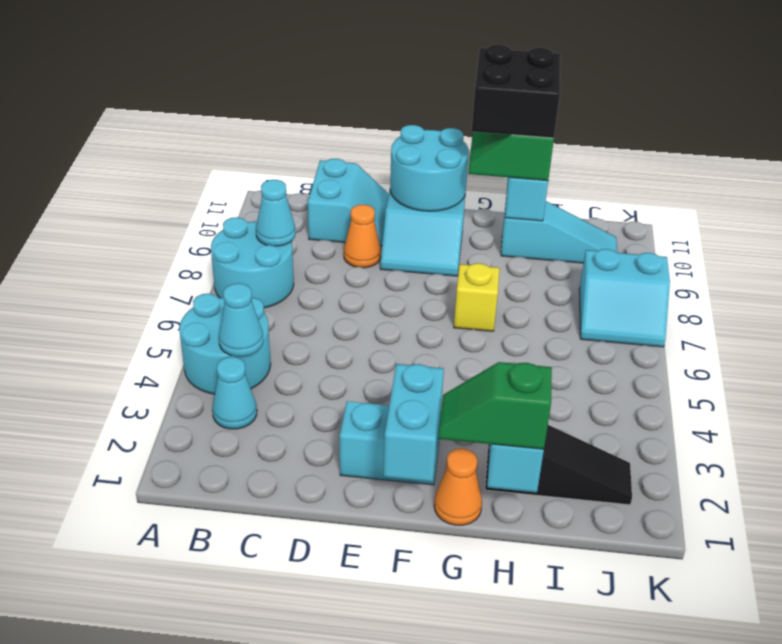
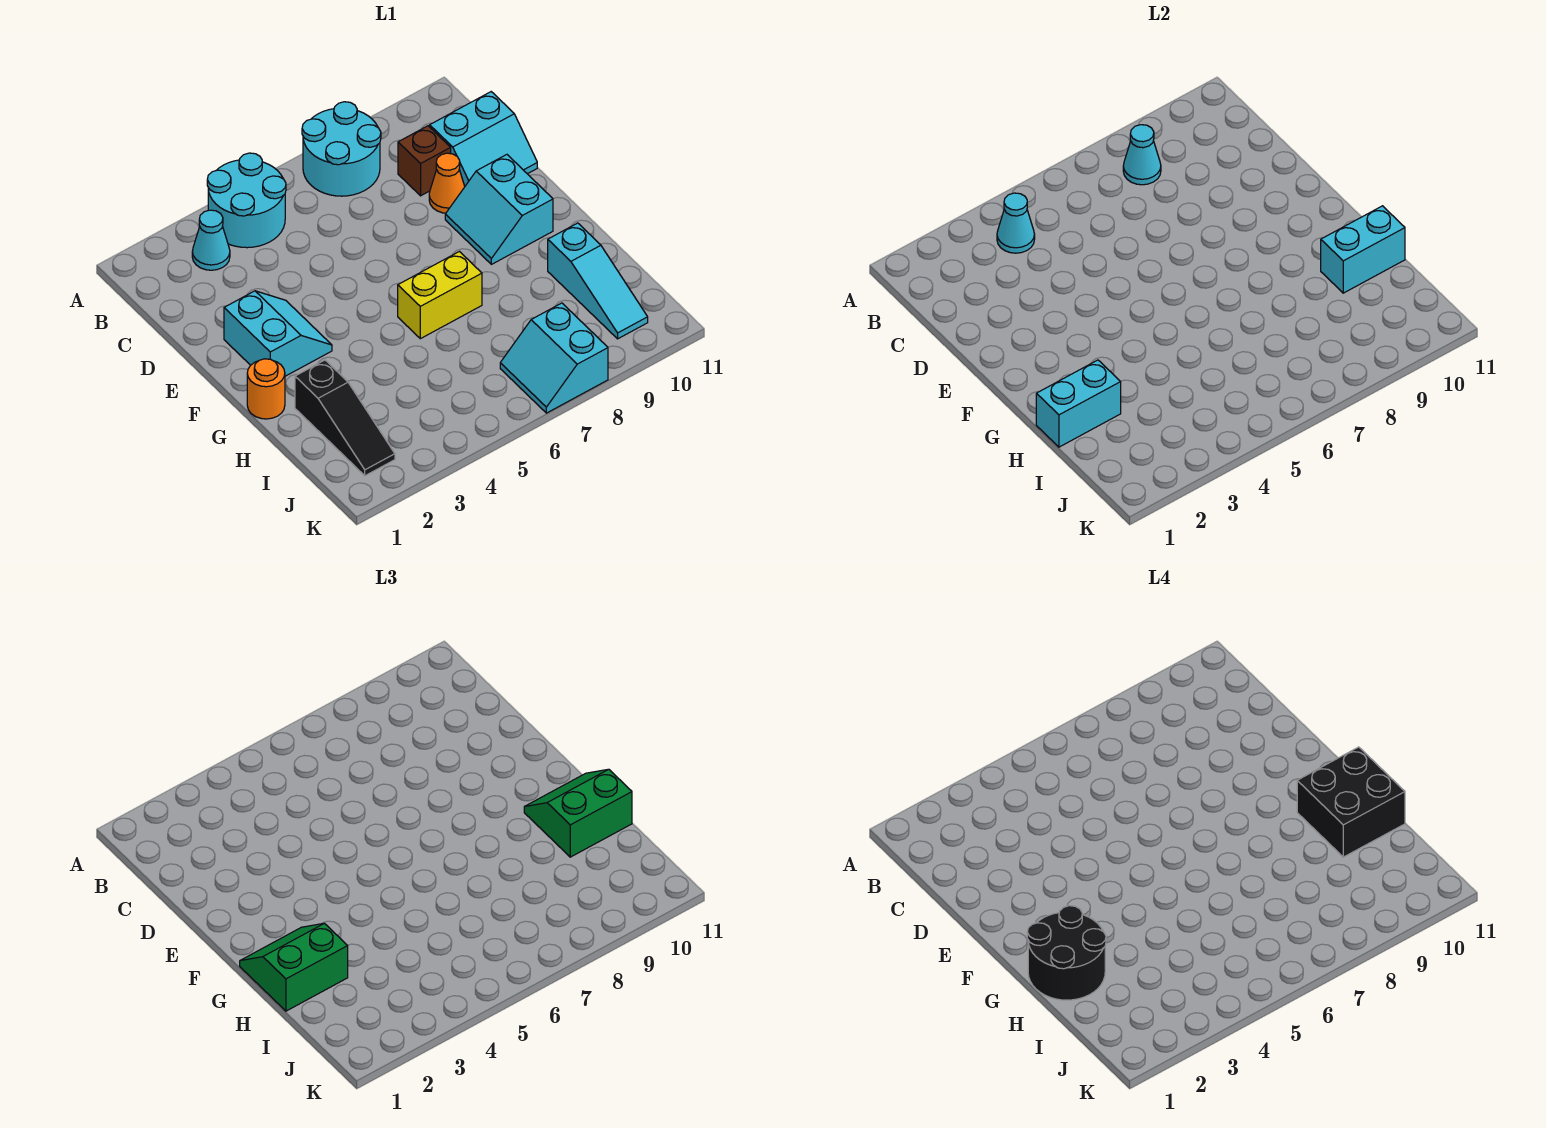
none -> brown brick C9 level 1
cyan round brick E10:F11 level 2 -> none
cyan brick F1:F2 level 2 -> none
orange cone G1 level 1 -> orange round brick G1 level 1
green slope G1:H1 level 3 top H -> green slope G1:H2 level 3 top H
none -> black round brick G1:H2 level 4
yellow brick G7 level 1 -> yellow brick G6:G7 level 1

